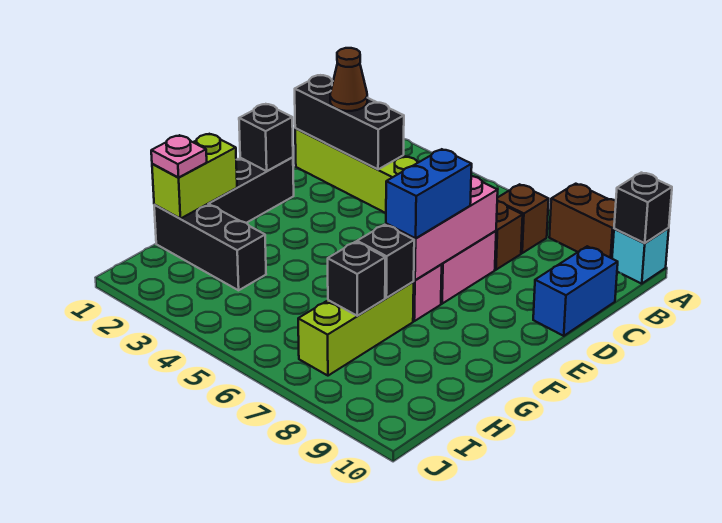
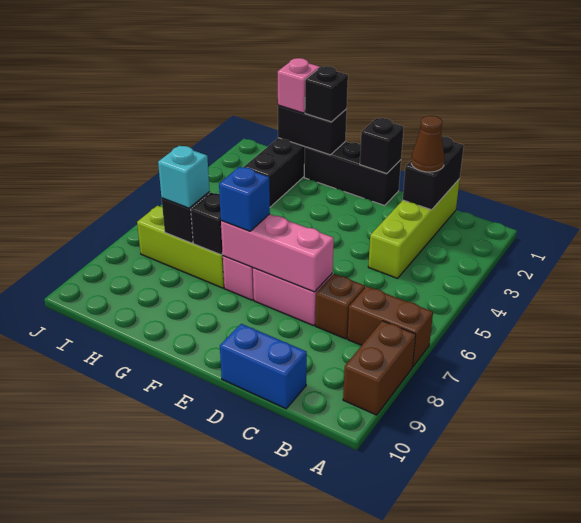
cyan brick A10 level 1 -> cyan brick H7 level 3
black brick A10 level 2 -> black brick G1 level 3
brown brick B7 level 1 -> brown brick A7:B7 level 1
black brick C1:C3 level 2 -> black brick C1:C2 level 2
blue brick E7:F7 level 3 -> blue brick F7 level 3
lime brick G1:H1 level 2 -> black brick G1:H1 level 2
pink plate H1 level 3 -> pink brick H1 level 3

